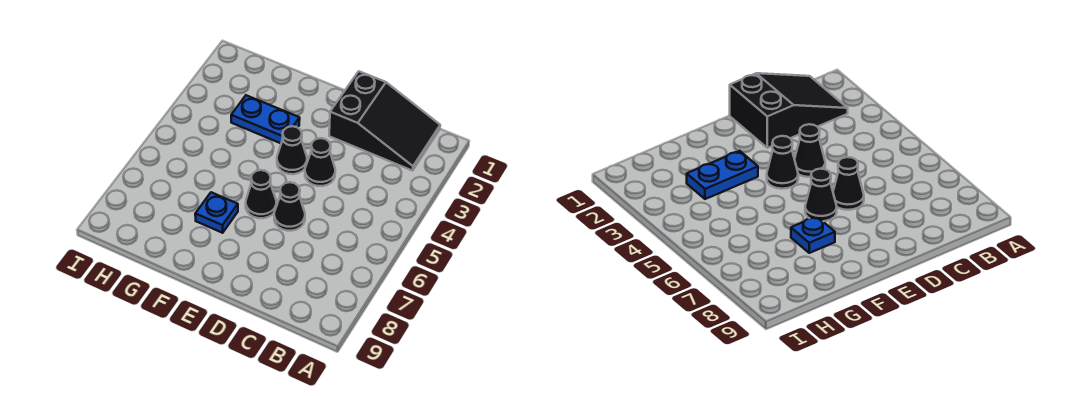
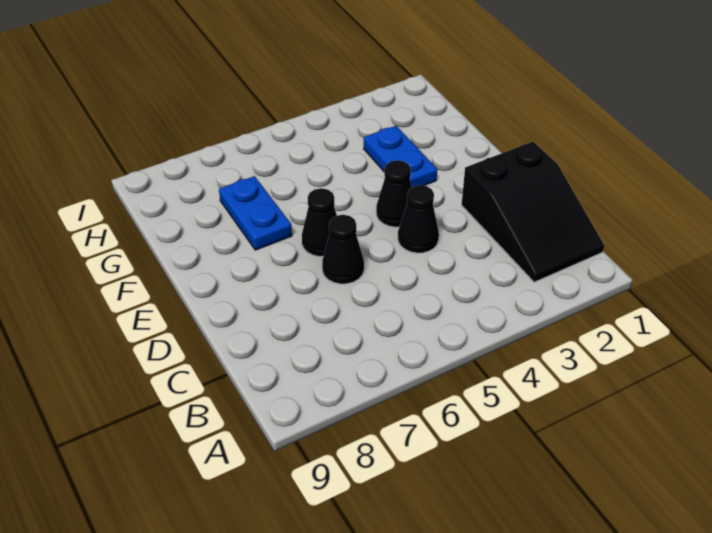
blue plate F7 level 1 -> blue plate F7:G7 level 1

